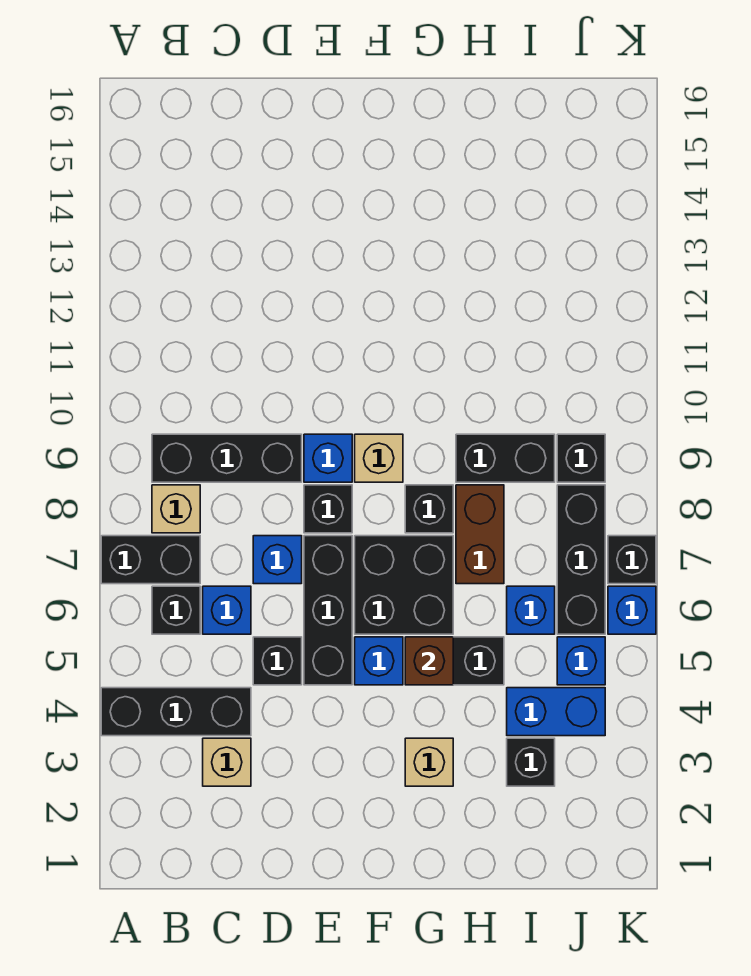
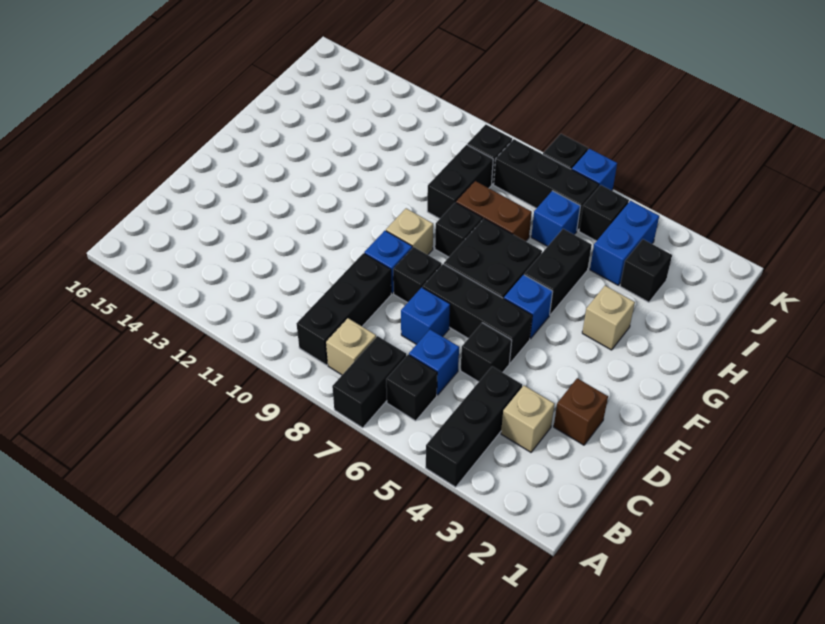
brown brick G5 level 2 -> brown brick D2 level 1
blue brick J5 level 1 -> black brick J5 level 1

